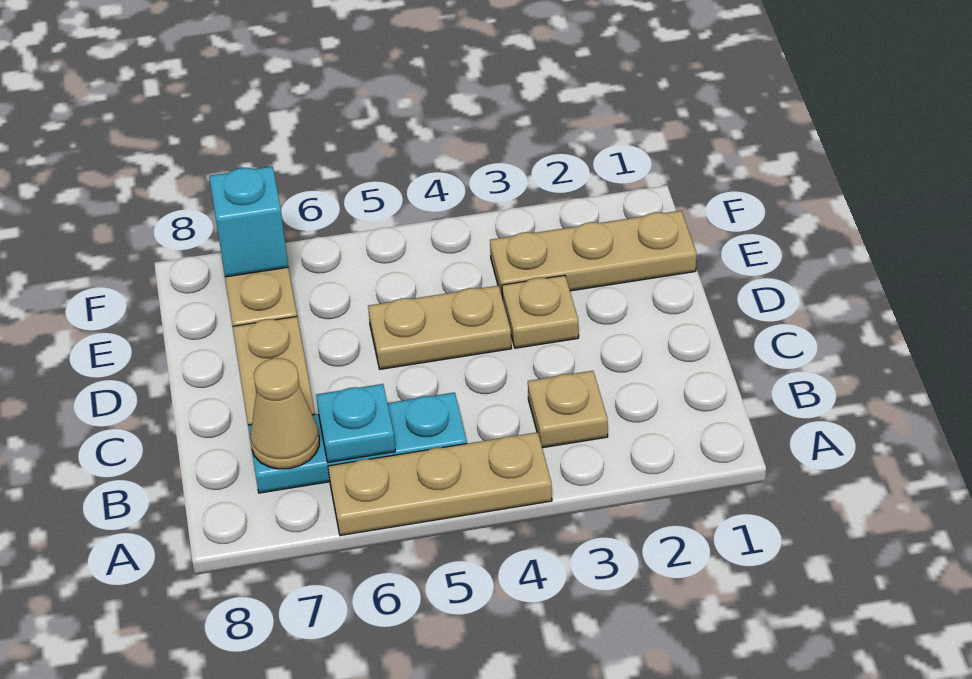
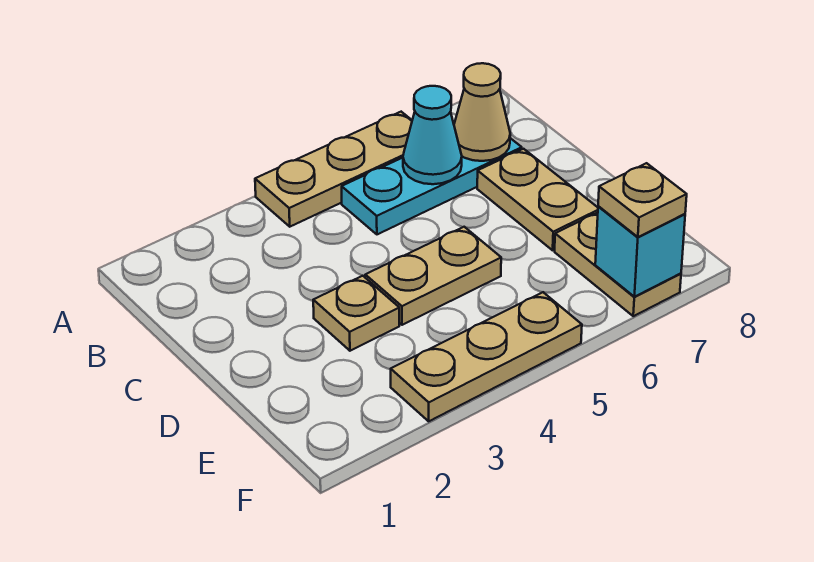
tan plate B3 level 1 -> tan plate F7 level 3
cyan plate B6 level 2 -> cyan cone B6 level 2
tan plate E1:E3 level 1 -> tan plate F3:F5 level 1

